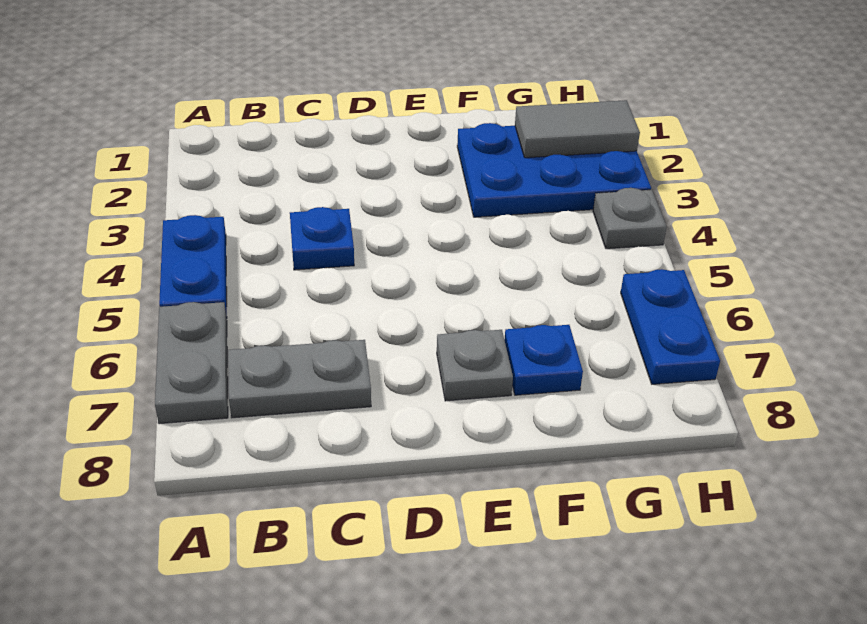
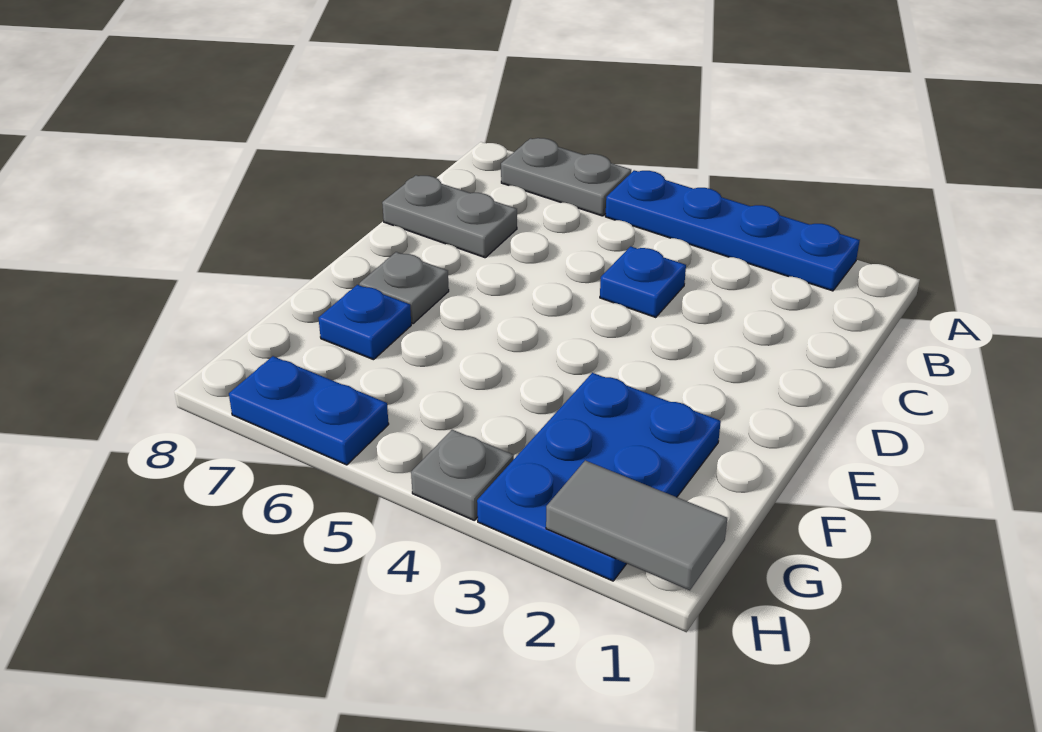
blue plate A4:A5 level 1 -> blue plate A2:A5 level 1
grey plate B7:C7 level 1 -> grey plate C7:C8 level 1
grey tile G2:H2 level 2 -> grey tile H1:H2 level 2

